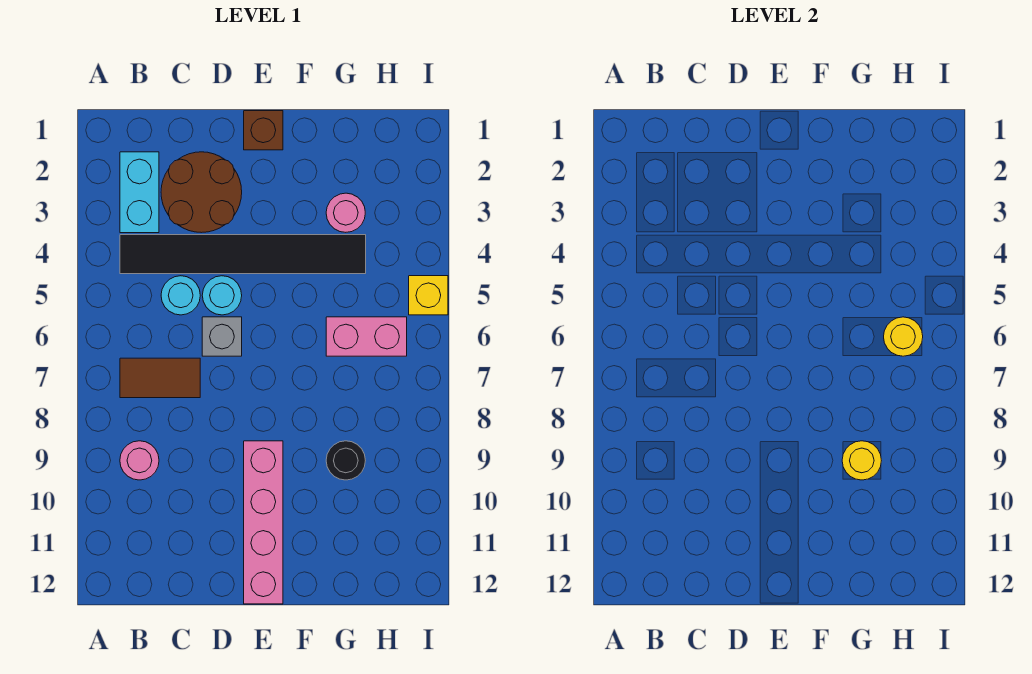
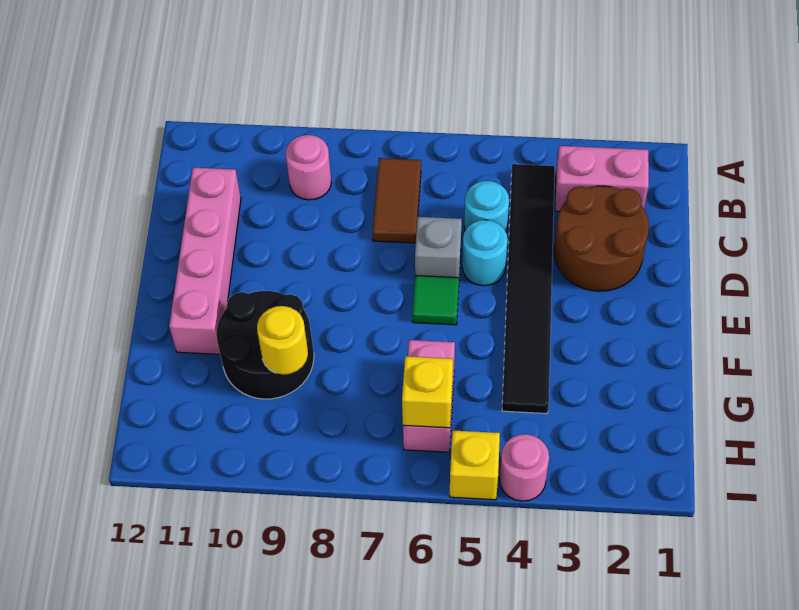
cyan brick B2:B3 level 1 -> pink brick B2:B3 level 1
brown brick E1 level 1 -> none
none -> green tile E6 level 1
pink brick E9:E12 level 1 -> pink brick C11:F11 level 1
pink round brick G3 level 1 -> pink round brick I4 level 1
black round brick G9 level 1 -> black round brick F9:G10 level 1
yellow round brick H6 level 2 -> yellow brick H6 level 2

